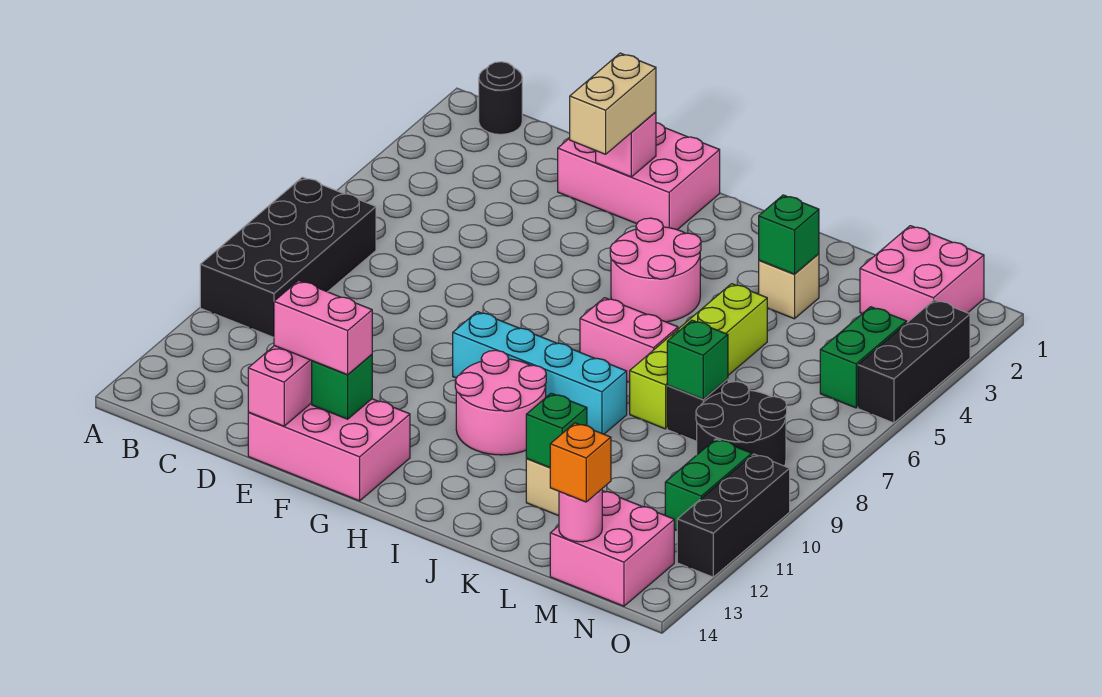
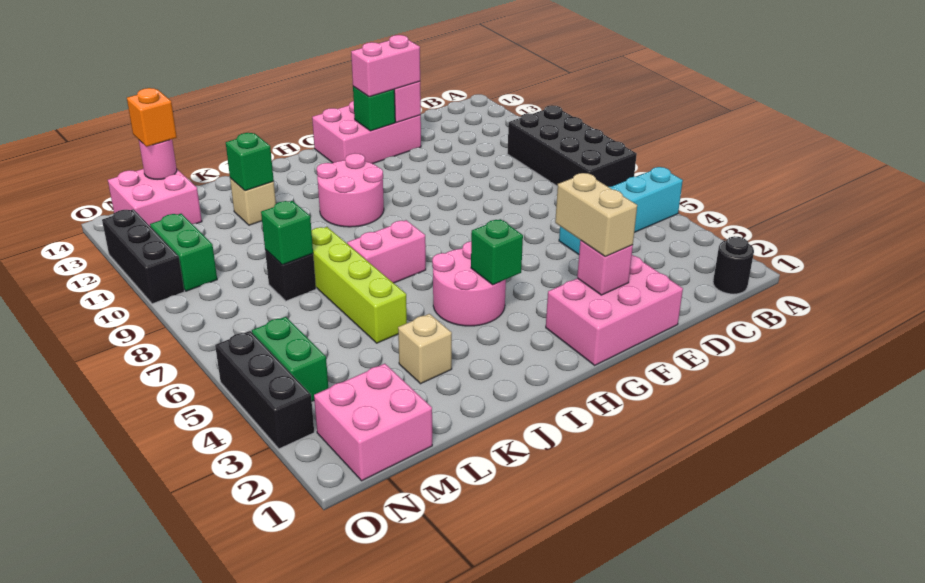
cyan brick G9:J9 level 1 -> cyan brick A5:D5 level 1
green brick K3 level 2 -> green brick H4 level 2
black round brick M8:N9 level 1 -> none

